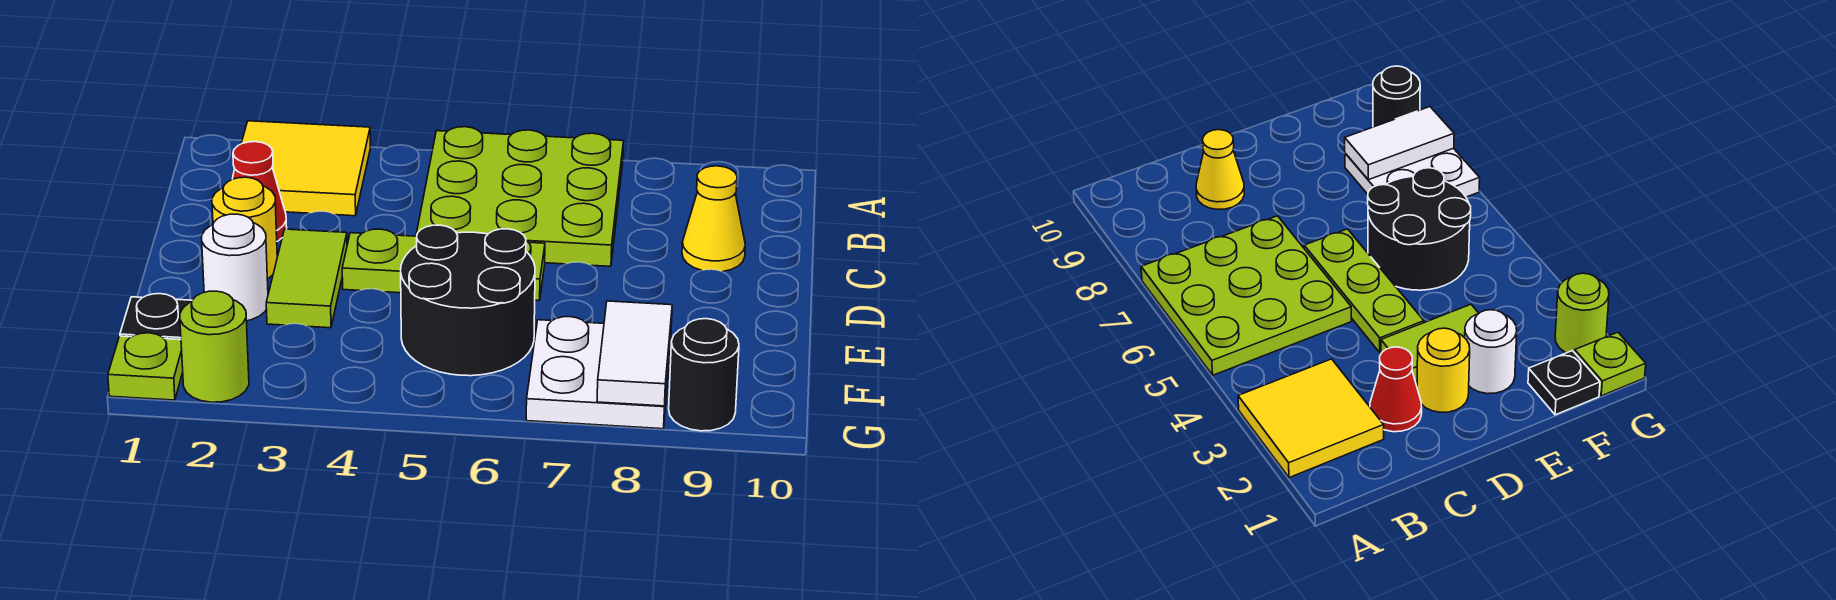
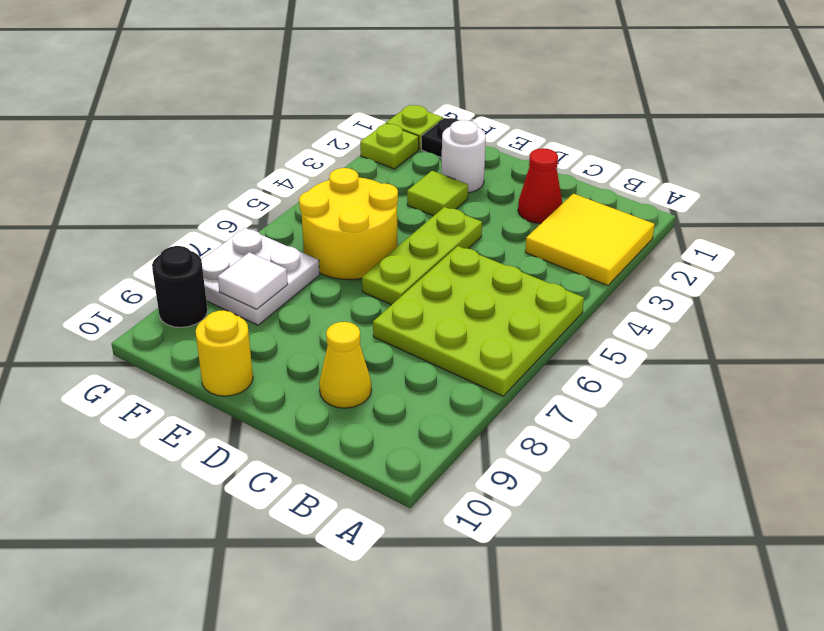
yellow round brick D2 level 1 -> yellow round brick E10 level 1
lime tile D3:E3 level 1 -> lime tile E3 level 1
black round brick E5:F6 level 1 -> yellow round brick E5:F6 level 1
white tile F8:G8 level 2 -> white tile F8 level 2
lime round brick G2 level 1 -> lime plate G2 level 1

